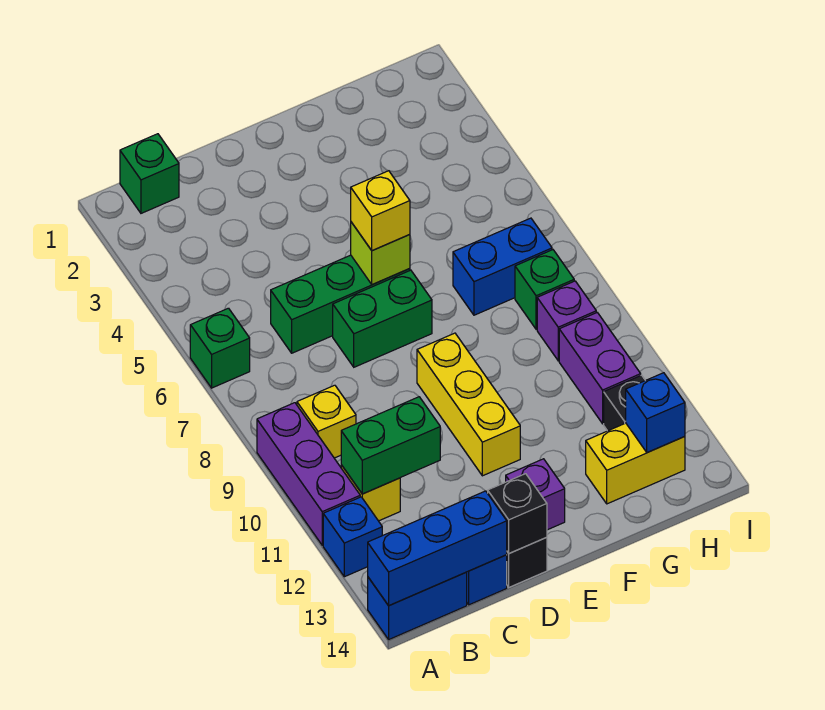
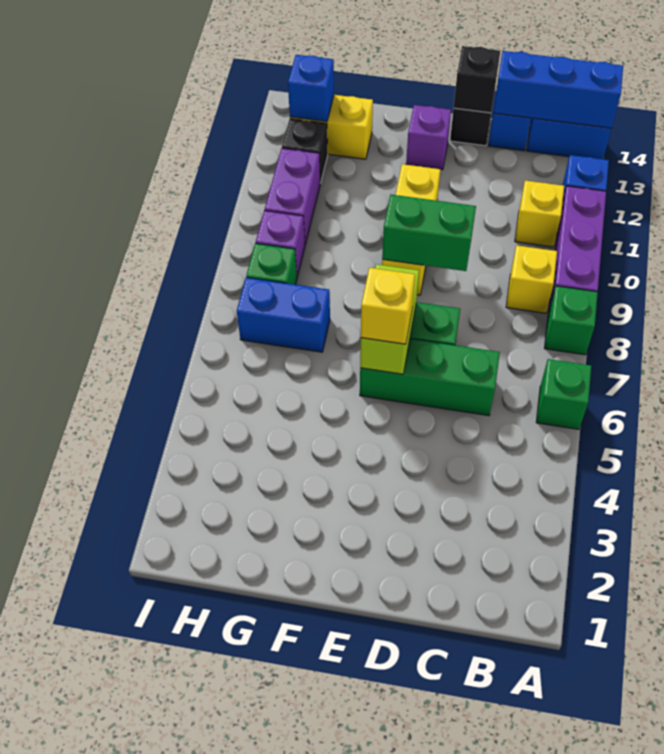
green brick B1 level 1 -> green brick A8 level 1
green brick B11:C11 level 2 -> green brick D9:E9 level 2
lime brick E6 level 2 -> lime brick E6:E7 level 2

